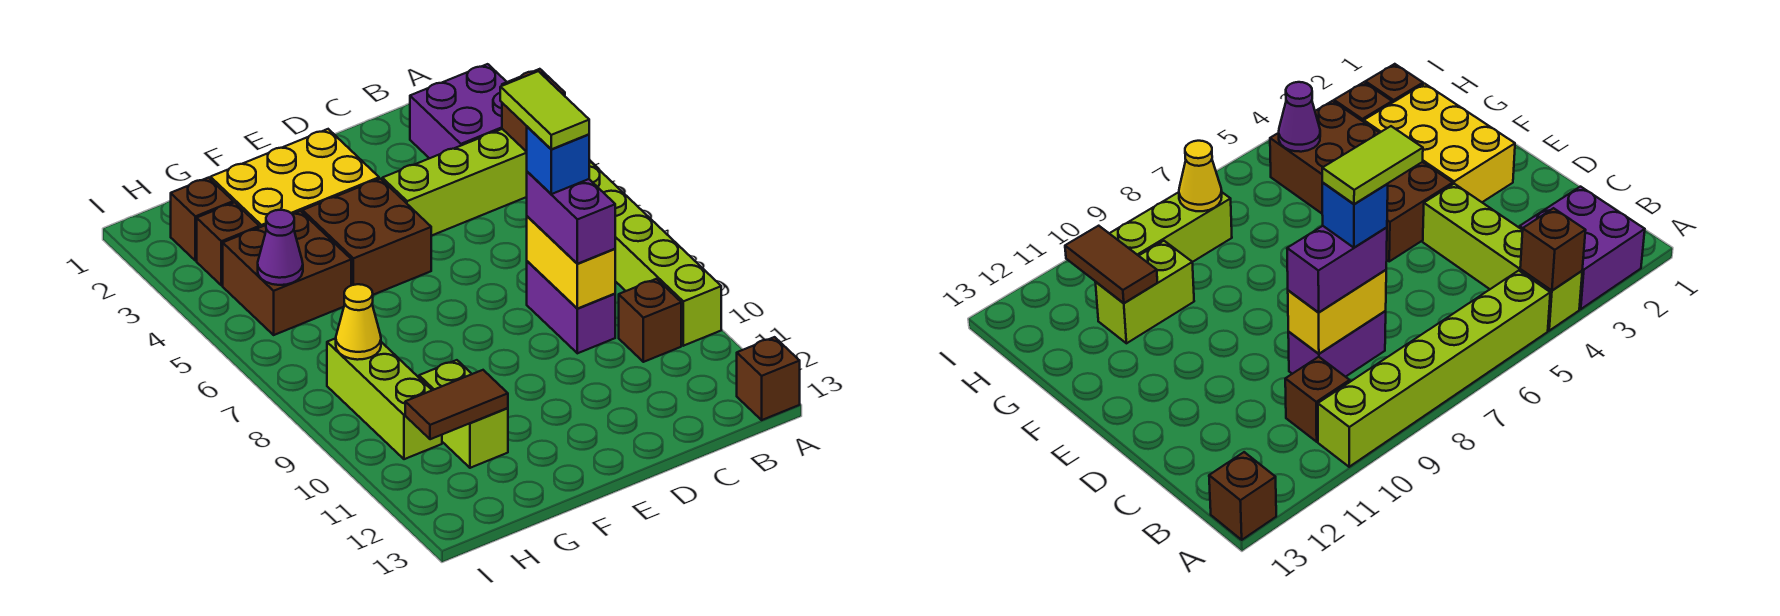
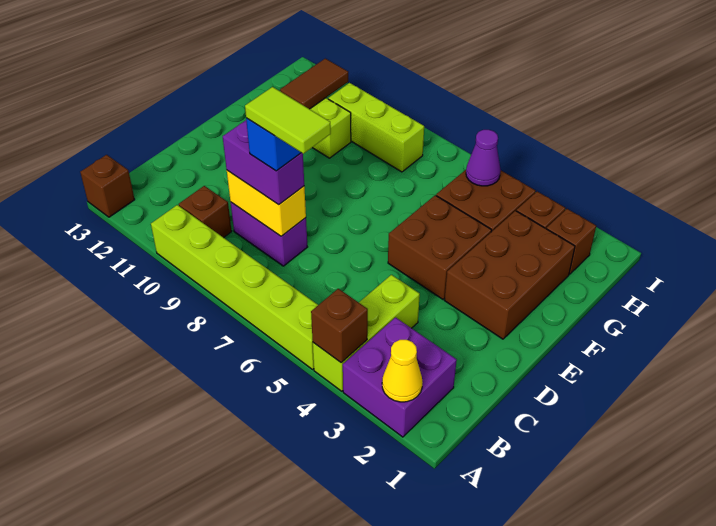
lime brick A4:D4 level 1 -> lime brick A4:C4 level 1
yellow brick E2:G3 level 1 -> brown brick E2:G3 level 1
yellow cone H8 level 2 -> yellow cone A2 level 2

